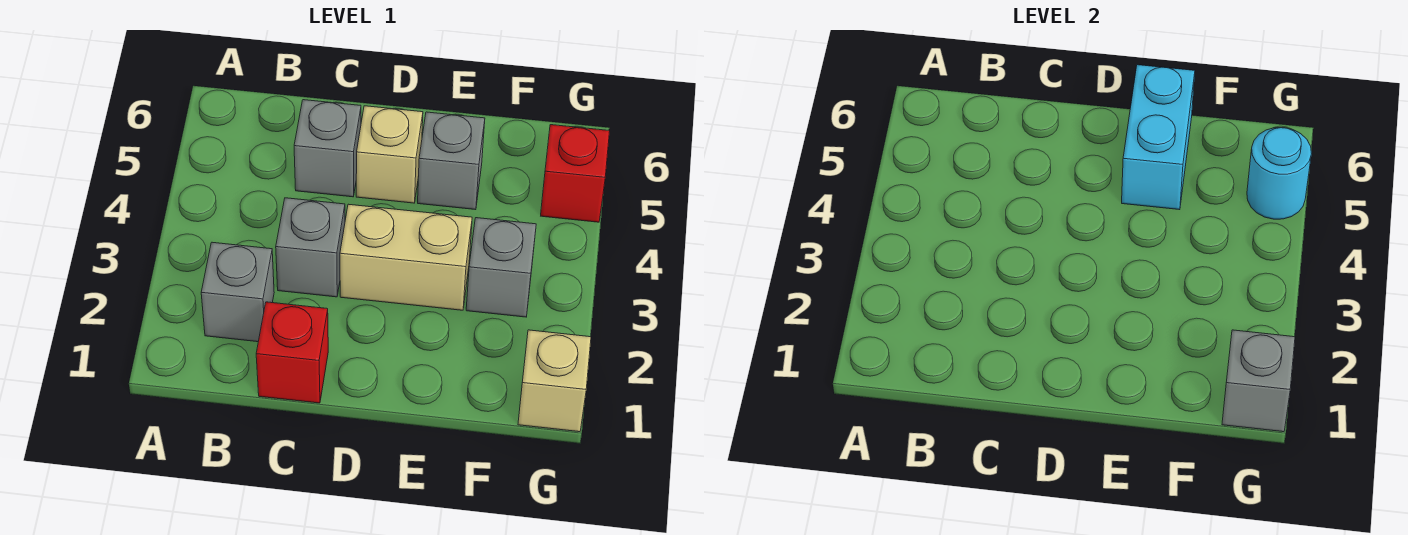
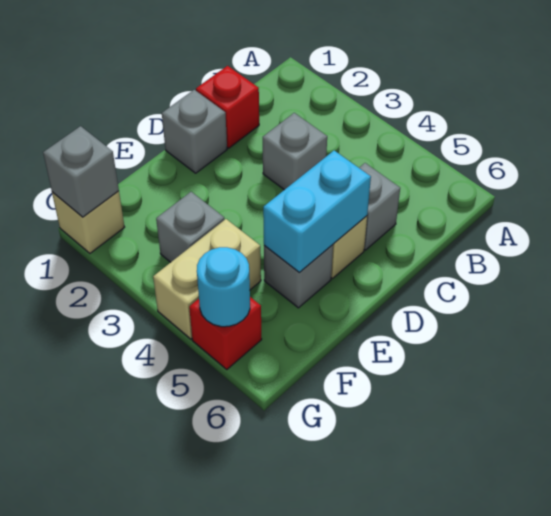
grey brick B2 level 1 -> grey brick D1 level 1
tan brick D3:E3 level 1 -> tan brick F4:G4 level 1
cyan brick E5:E6 level 2 -> cyan brick D5:E5 level 2

